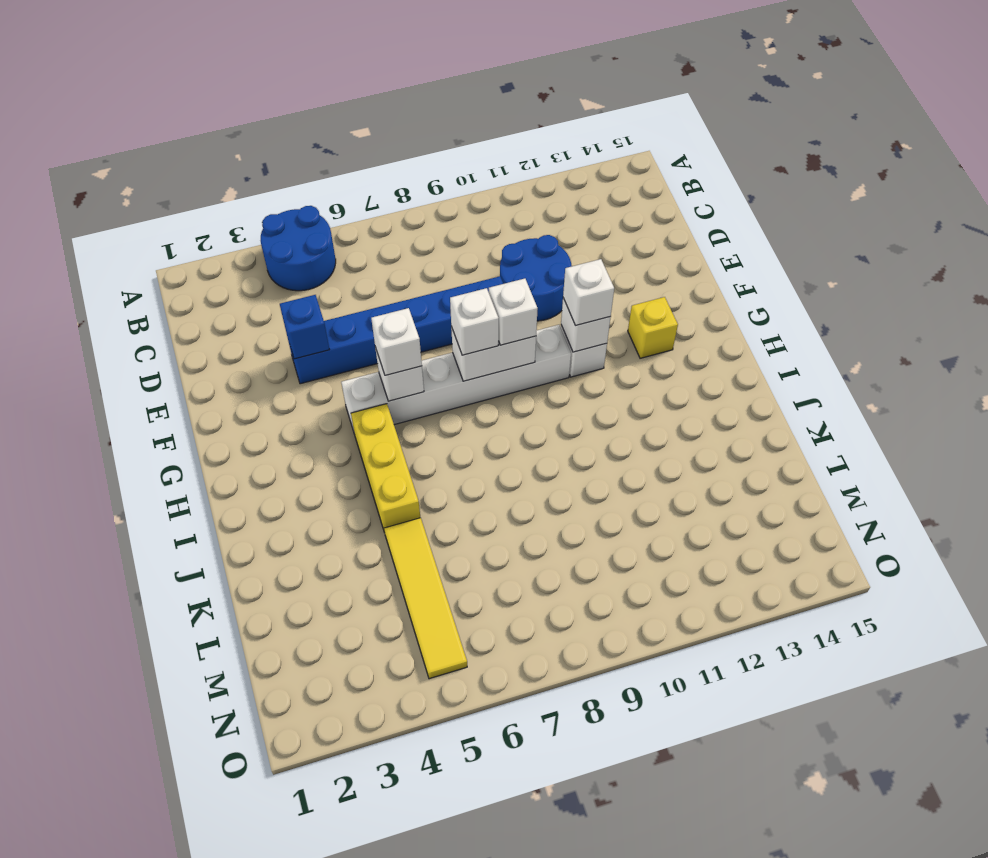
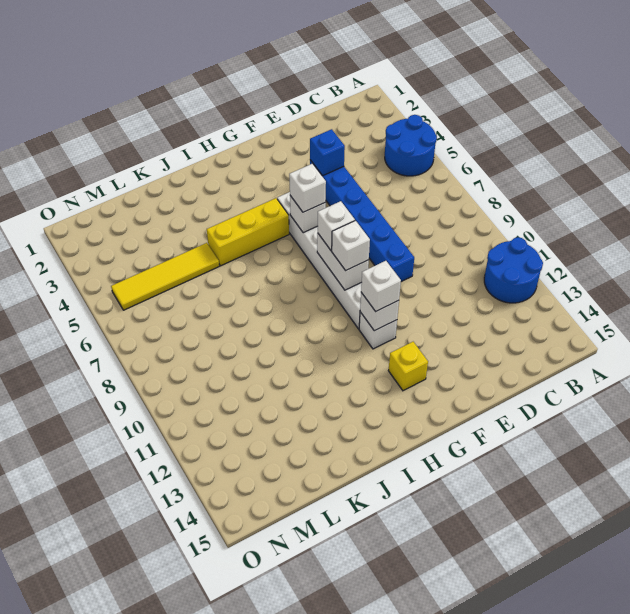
blue round brick D10:E11 level 1 -> blue round brick A11:B12 level 1

